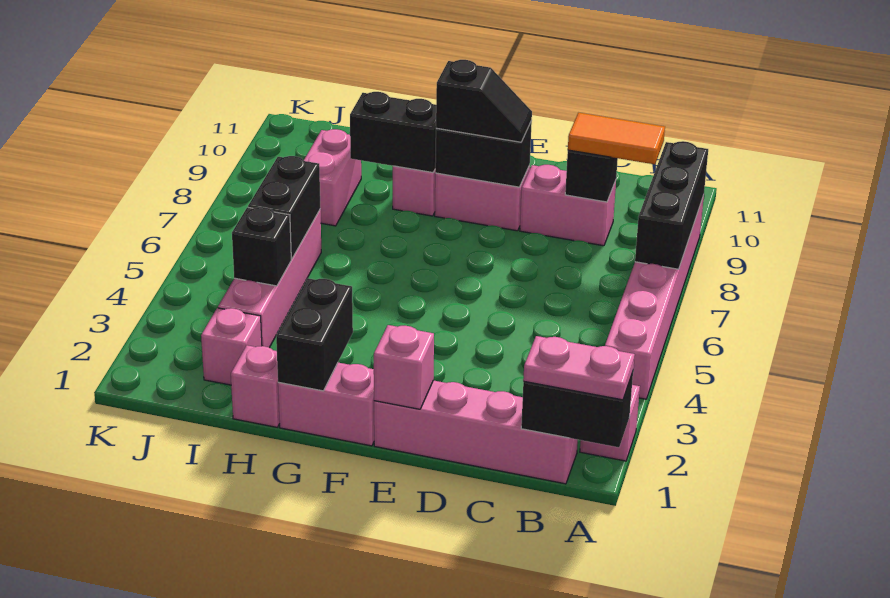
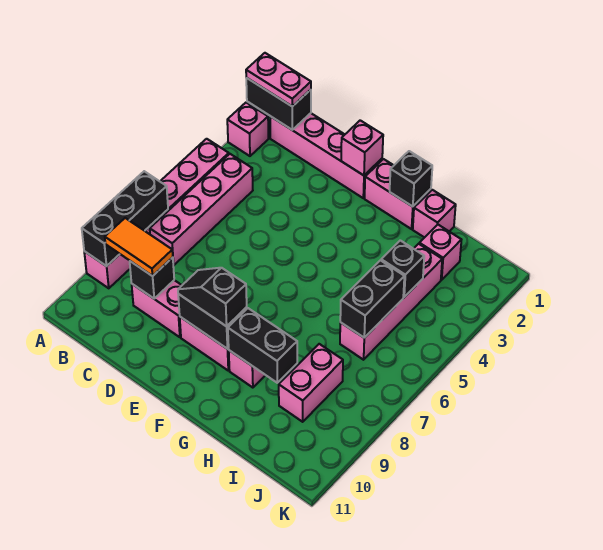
none -> pink brick B4:B7 level 1
black brick G1:G2 level 2 -> black brick G1 level 2

